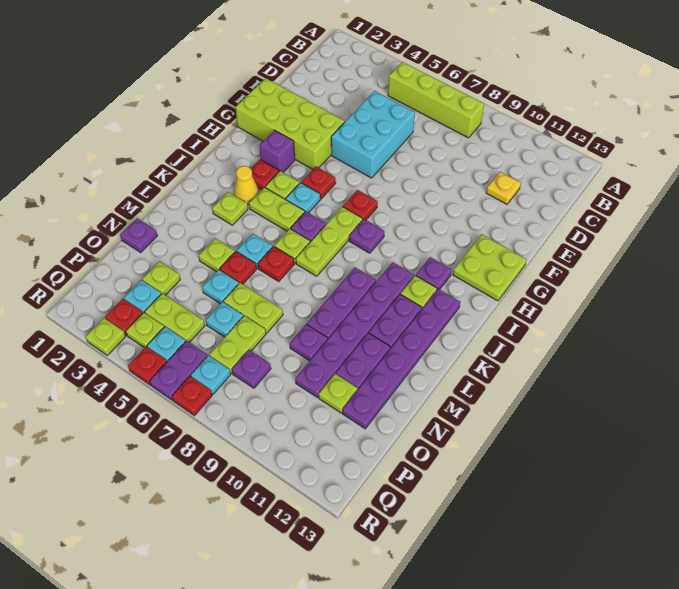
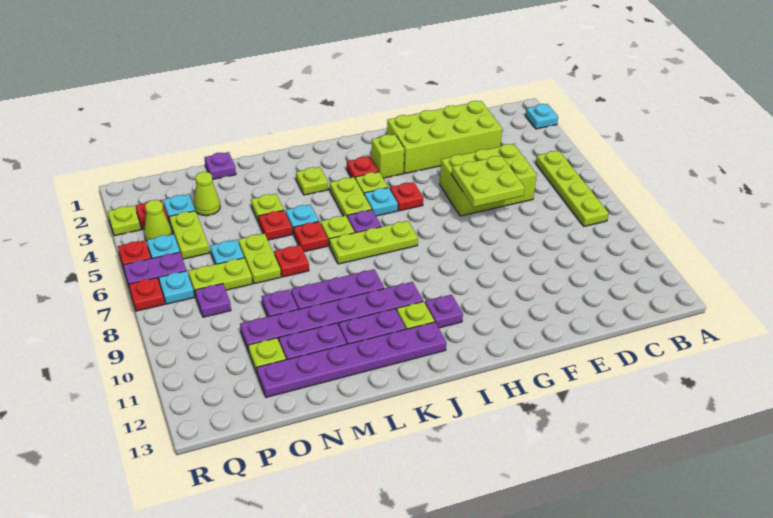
lime brick B5:B8 level 1 -> lime plate B5:B8 level 1
cyan brick D5:F6 level 1 -> lime brick D5:F6 level 1
yellow plate D11 level 1 -> none
lime brick F1:G4 level 1 -> lime brick D2:G3 level 1
lime plate G12:H13 level 1 -> lime plate E6:F7 level 2
purple brick H3 level 1 -> lime brick H3 level 1
red plate H7 level 1 -> red plate M7 level 1
purple plate I8 level 1 -> none
yellow cone J3 level 1 -> none
cyan plate N5 level 1 -> cyan plate A2 level 1
lime plate O3 level 1 -> lime cone O3 level 1
lime plate Q4 level 1 -> lime cone Q4 level 1

